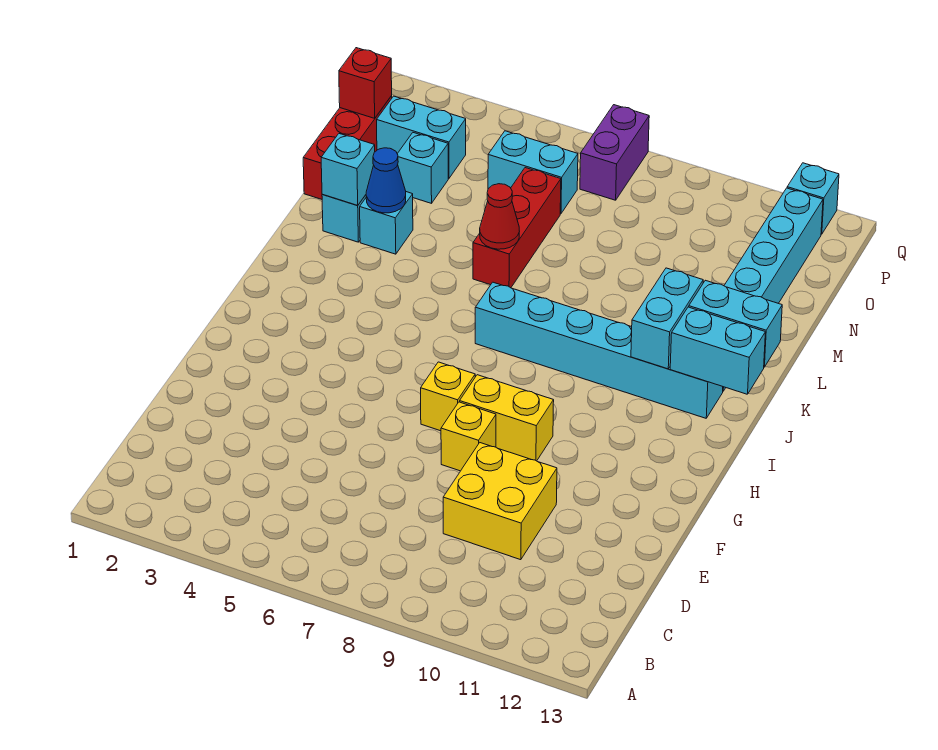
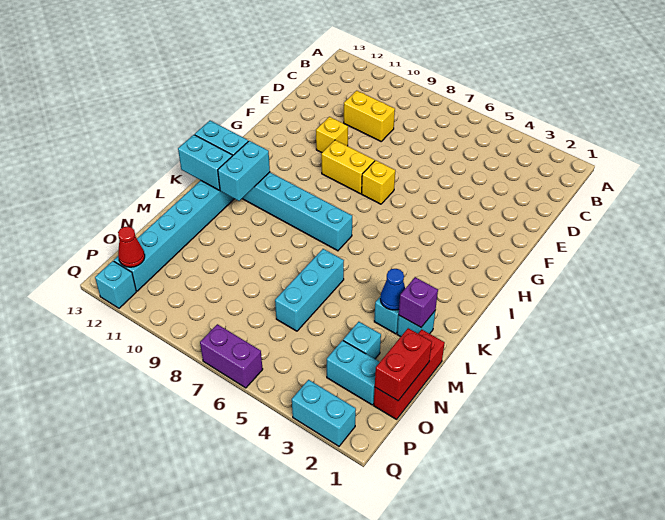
yellow brick D9:E10 level 1 -> yellow brick D9:D10 level 1
yellow brick F8 level 1 -> yellow brick F10 level 1
cyan brick L2 level 2 -> purple brick L2 level 2
red brick L6:N6 level 1 -> cyan brick L6:N6 level 1
red cone L6 level 2 -> red cone P12 level 2
red brick O1 level 2 -> red brick N1:O1 level 2
cyan brick O5:O6 level 1 -> cyan brick Q2:Q3 level 1
purple brick P7:Q7 level 1 -> purple brick Q6:Q7 level 1

